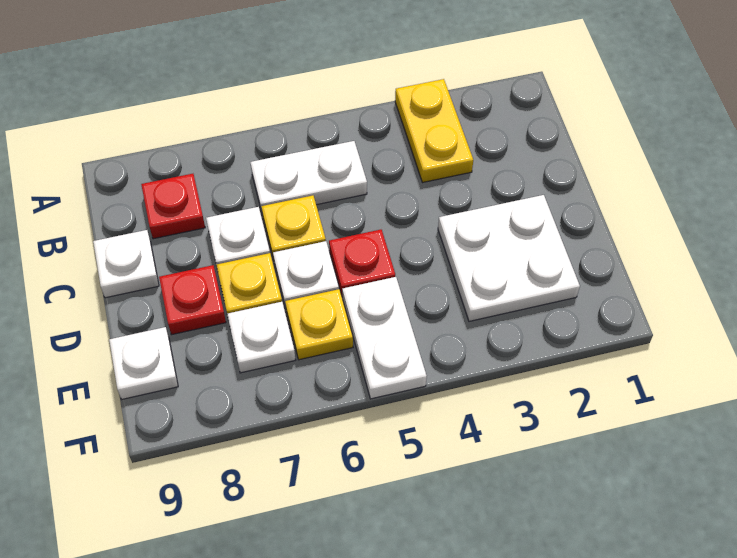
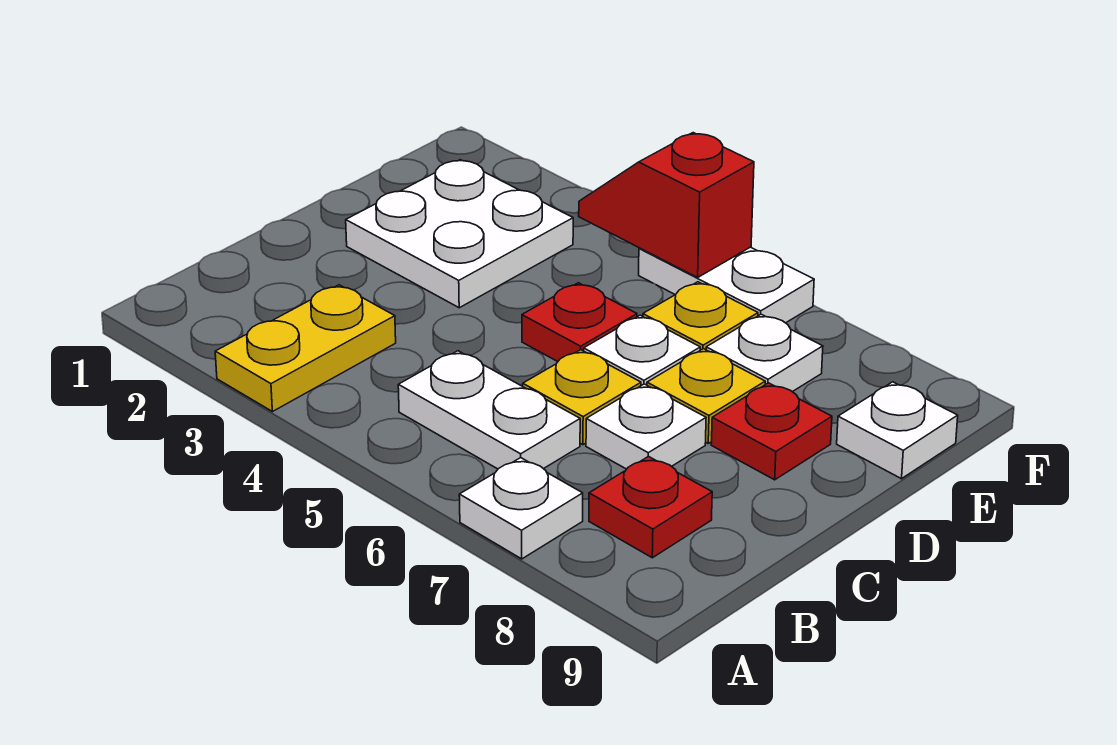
white plate C9 level 1 -> white plate A7 level 1
white plate E5:F5 level 1 -> white plate F5:F6 level 1
none -> red slope F4:F5 level 2 top 5

